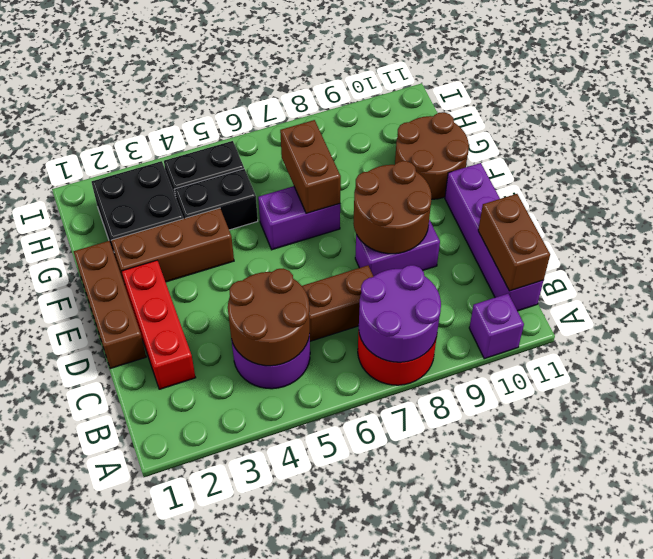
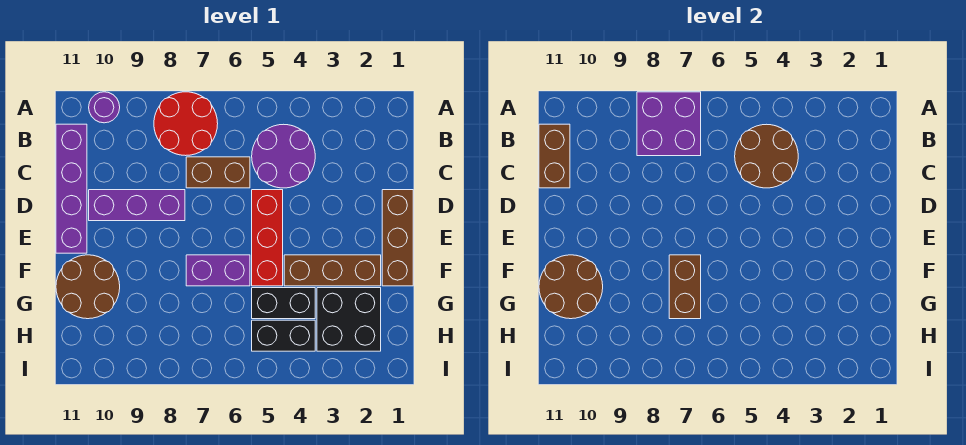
purple round brick A7:B8 level 2 -> purple brick A7:B8 level 2
purple brick A10 level 1 -> purple round brick A10 level 1
red brick C2:E2 level 1 -> red brick D5:F5 level 1
purple brick D8:D9 level 1 -> purple brick D8:D10 level 1
brown round brick D8:E9 level 2 -> brown round brick F10:G11 level 2

